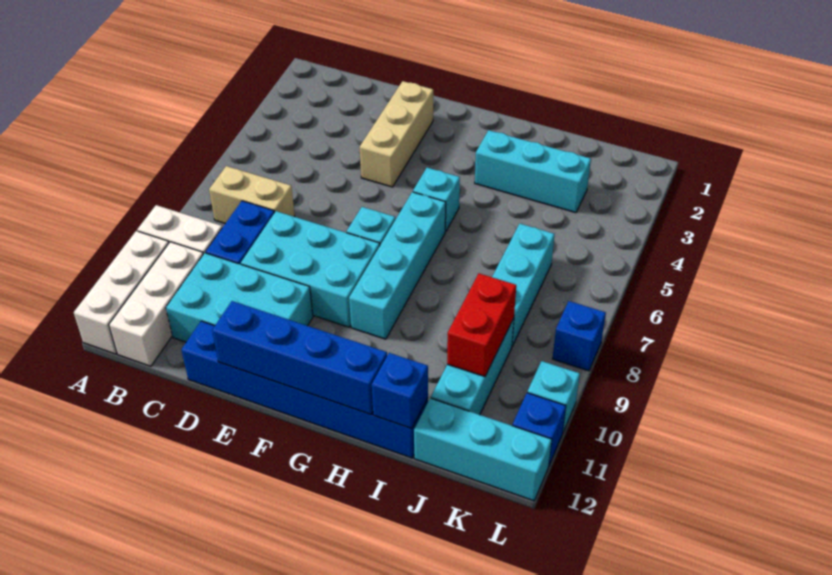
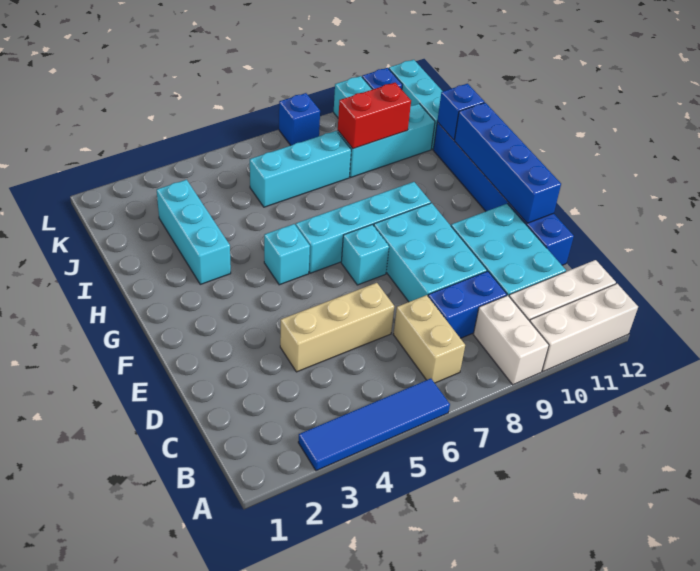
none -> blue tile A3:A6 level 1
tan brick E2:E4 level 1 -> tan brick D4:D6 level 1

